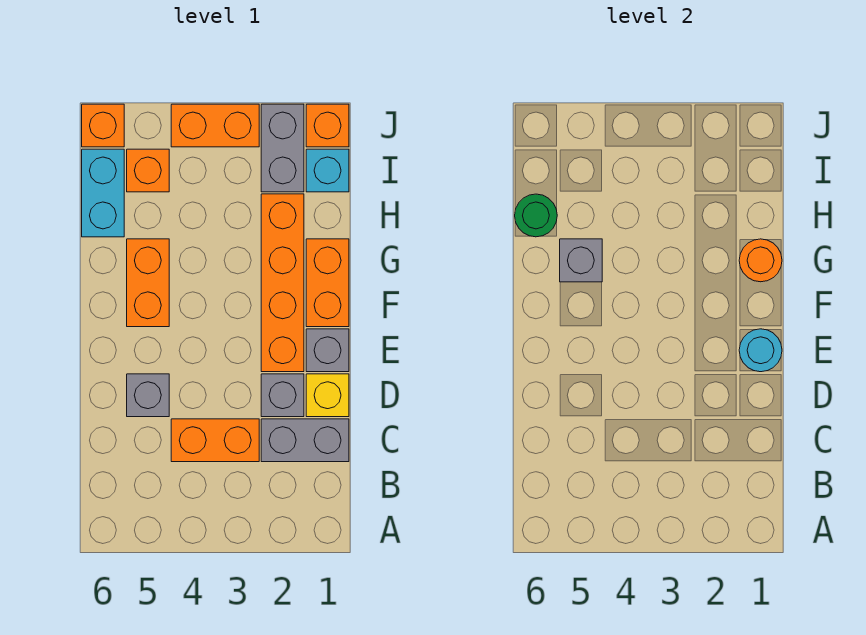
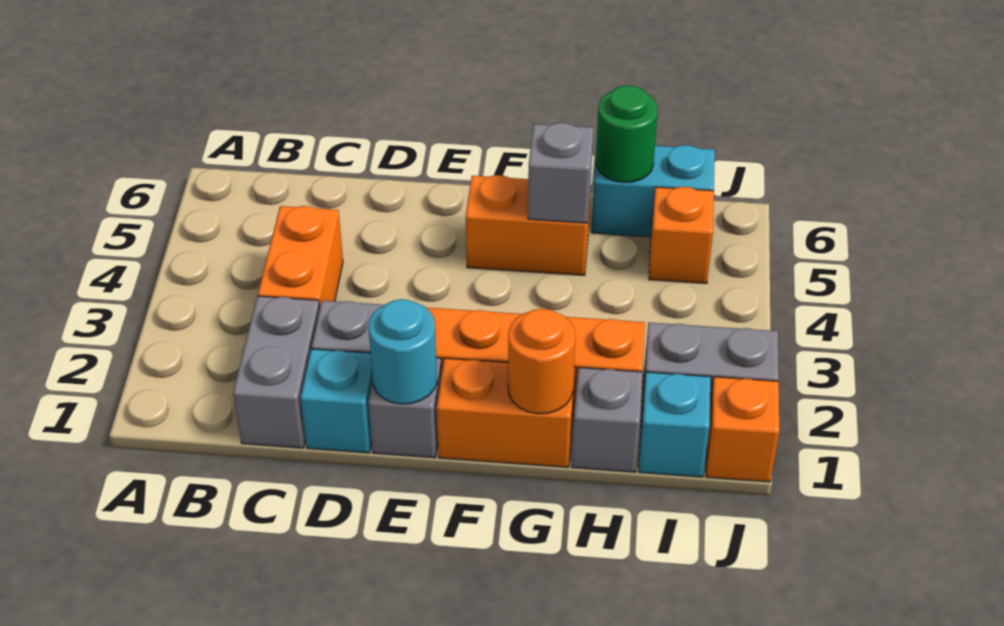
yellow brick D1 level 1 -> cyan brick D1 level 1
grey brick D5 level 1 -> grey brick H1 level 1
orange brick J3:J4 level 1 -> none
orange brick J6 level 1 -> none

